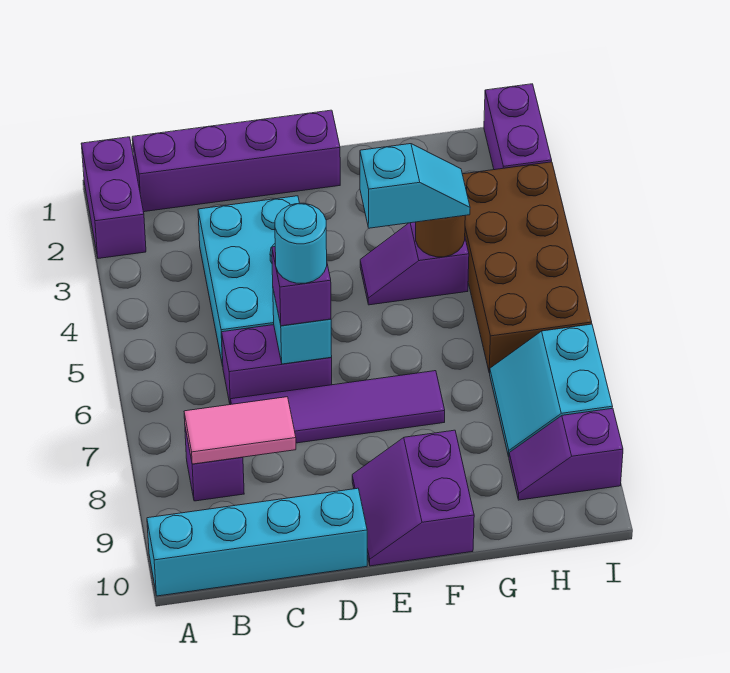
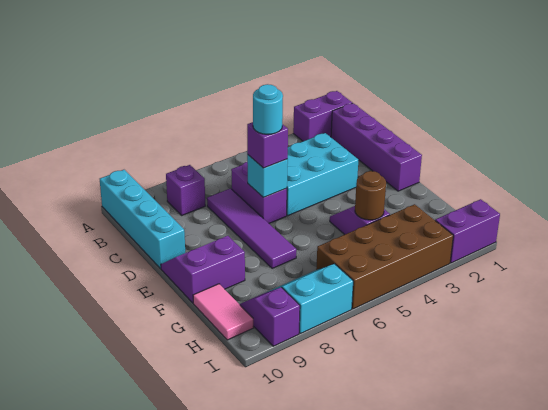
pink tile B8:C8 level 2 -> pink tile G10:H10 level 1
cyan slope F4:G4 level 3 top F -> none

